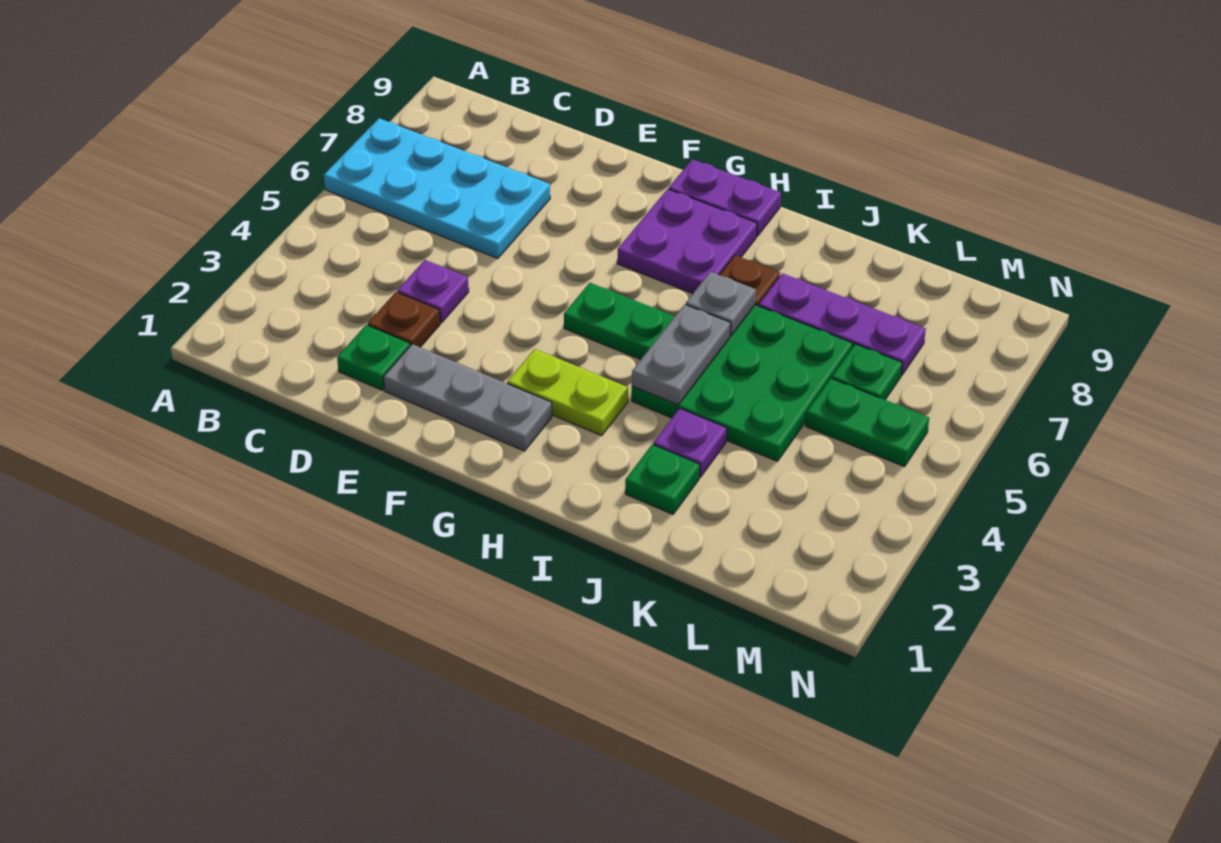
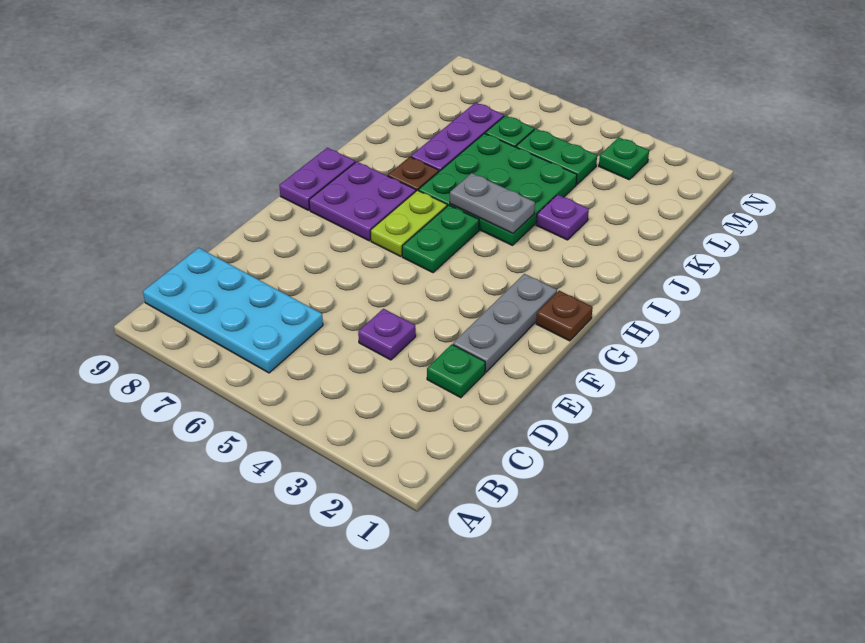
cyan plate A6:D7 level 1 -> cyan plate B6:C9 level 1
brown plate D3 level 1 -> brown plate G1 level 1
lime plate G3:H3 level 1 -> lime plate G6:H6 level 1
grey plate I6 level 2 -> none
green plate J2 level 1 -> green plate M3 level 1
green plate L5:M5 level 1 -> green plate L4:L5 level 1

